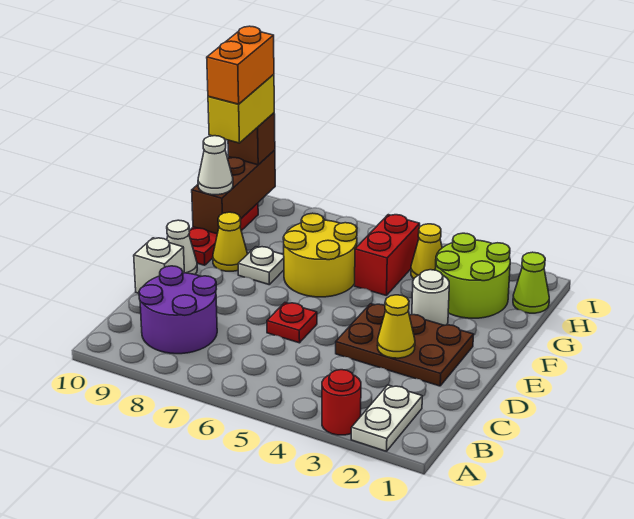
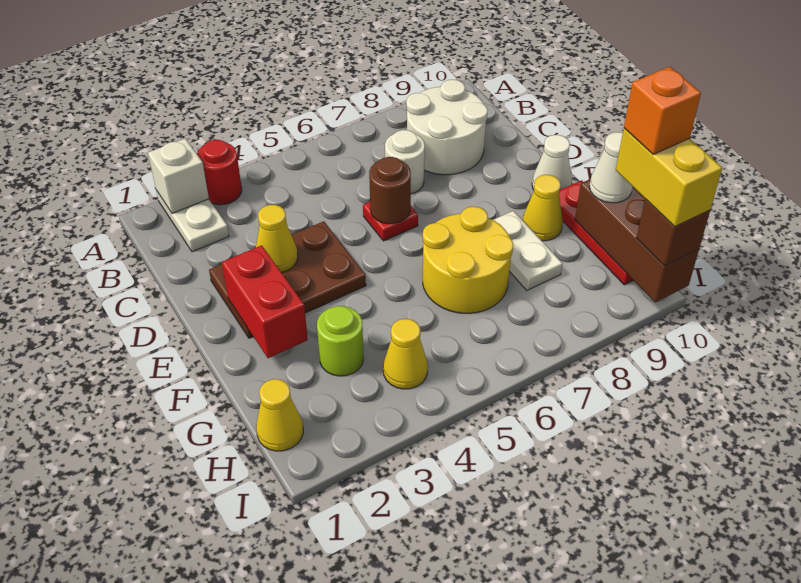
purple round brick B8:C9 level 1 -> white round brick B8:C9 level 1
none -> brown round brick D6 level 2
white brick D10 level 1 -> white brick A2 level 2
white round brick F3 level 1 -> white round brick C7 level 1
white plate F8 level 1 -> white plate F8:G8 level 1
lime round brick G2:H3 level 1 -> lime round brick G3 level 1
red brick G5:H5 level 1 -> red brick E2:F2 level 2
lime cone H1 level 1 -> yellow cone H1 level 1
orange brick H10:I10 level 5 -> orange brick H10 level 5

